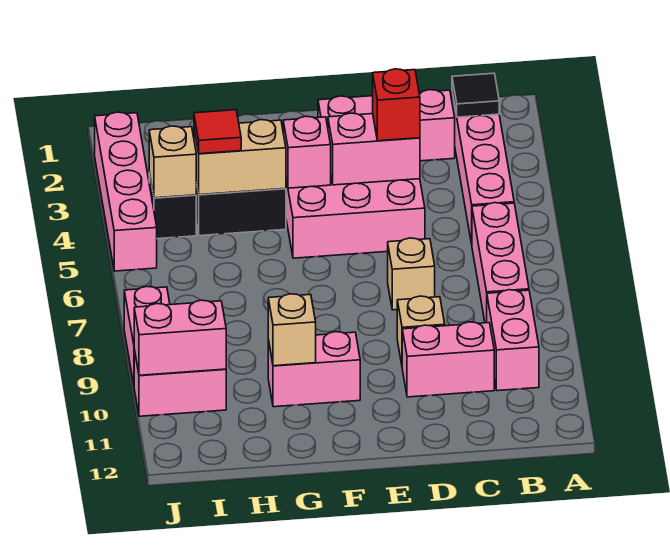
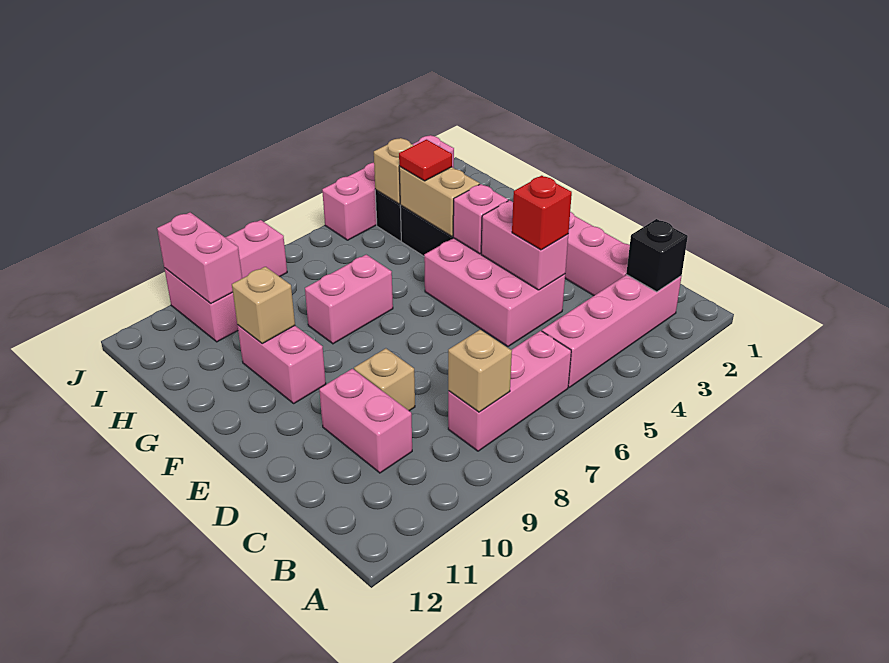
black tile B2 level 2 -> black brick B2 level 2
pink brick B9:B10 level 1 -> pink brick G7:G8 level 1
tan brick D7 level 1 -> tan brick B8 level 2

